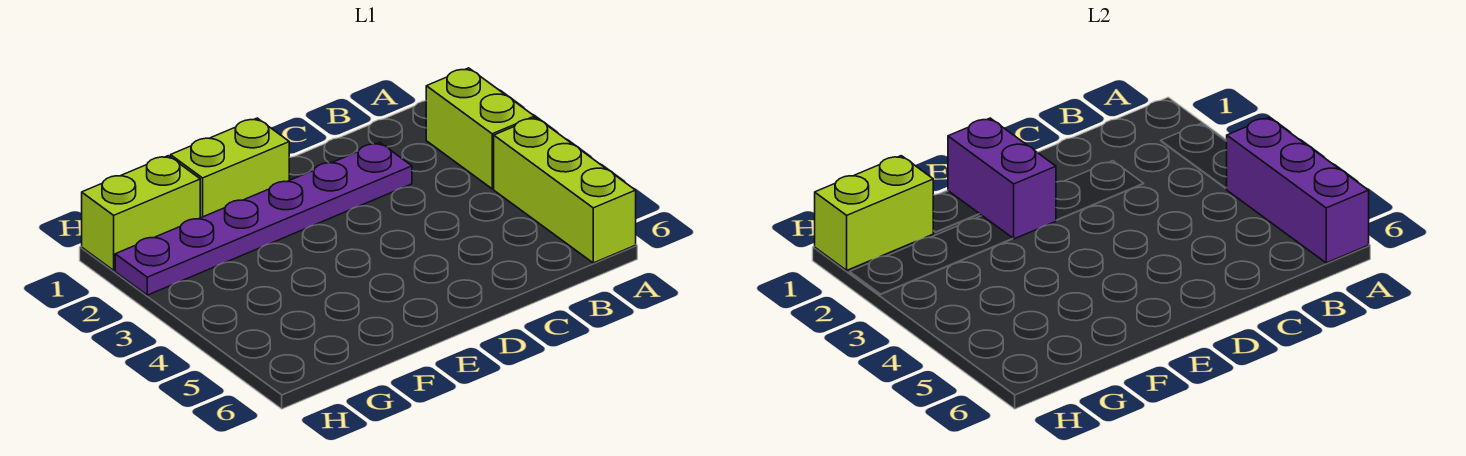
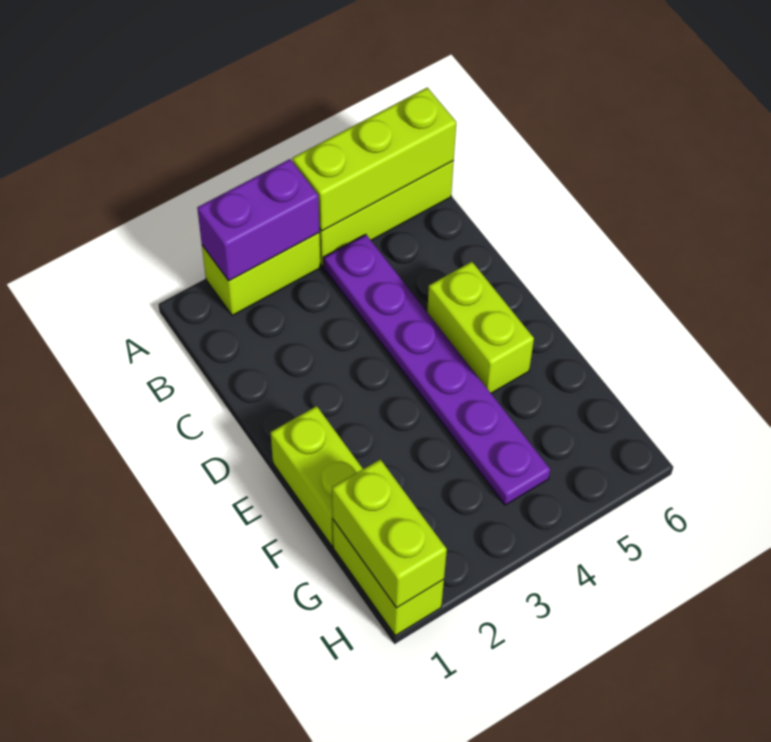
purple brick A4:A6 level 2 -> lime brick A4:A6 level 2
purple plate C2:H2 level 1 -> purple plate B4:G4 level 1
none -> lime brick D5:E5 level 1
purple brick E1:E2 level 2 -> purple brick A2:A3 level 2

